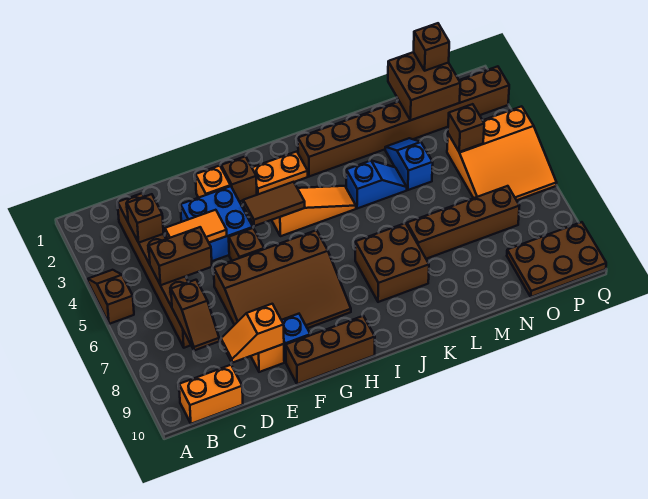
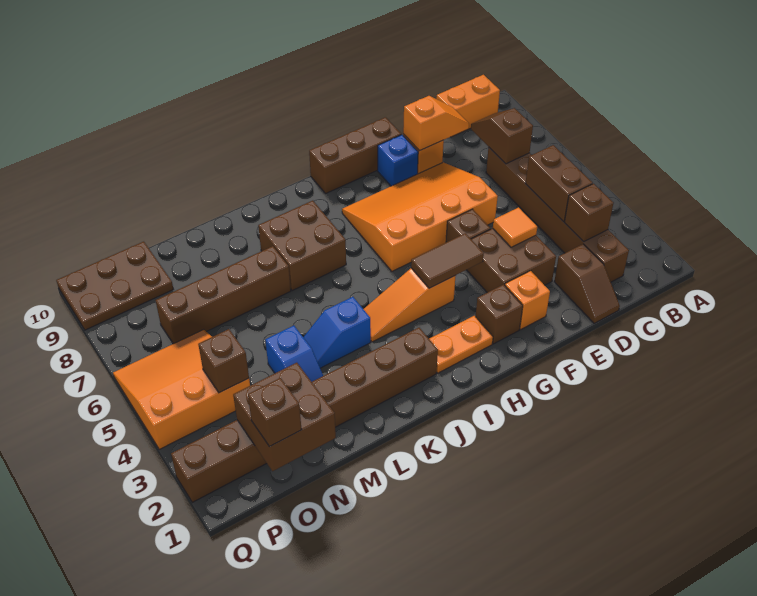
brown slope A4:A5 level 1 top 5 -> brown slope D1:D2 level 1 top 2
brown brick C5:D5 level 2 -> brown brick C4:C5 level 2
orange tile D4:E4 level 2 -> orange tile E4 level 2
blue brick E3:F4 level 1 -> brown brick E3:F4 level 1
brown slope E6:H8 level 1 top 6 -> orange slope E6:H8 level 1 top 6

